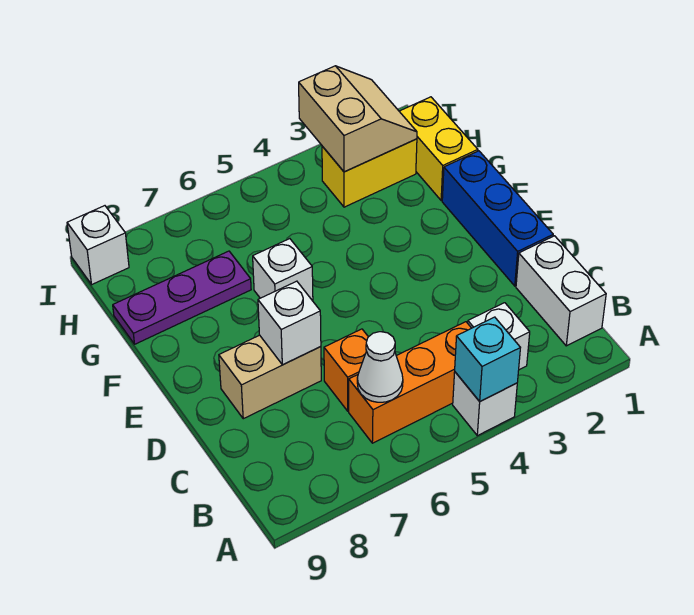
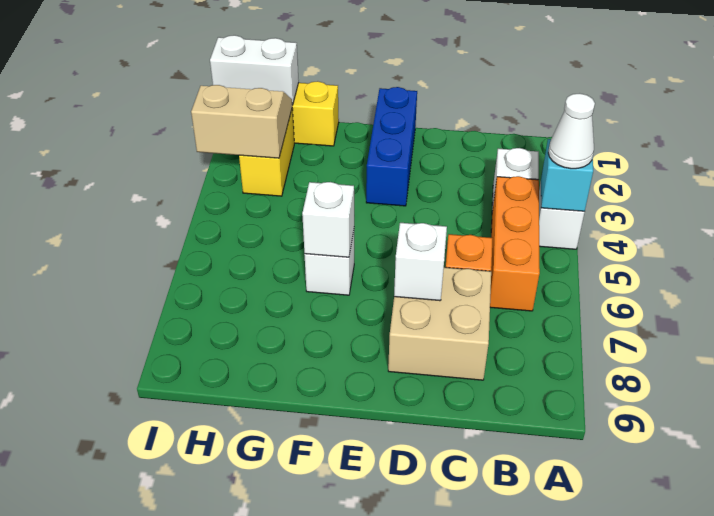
white brick B1:C1 level 1 -> white brick H1:I1 level 2
white cone B6 level 2 -> white cone A4 level 3
blue brick D1:F1 level 1 -> blue brick E1:E3 level 1
tan brick D7:D8 level 1 -> tan brick C7:D8 level 1
purple plate G7:G9 level 1 -> none
white brick I9 level 1 -> white brick F6 level 2

